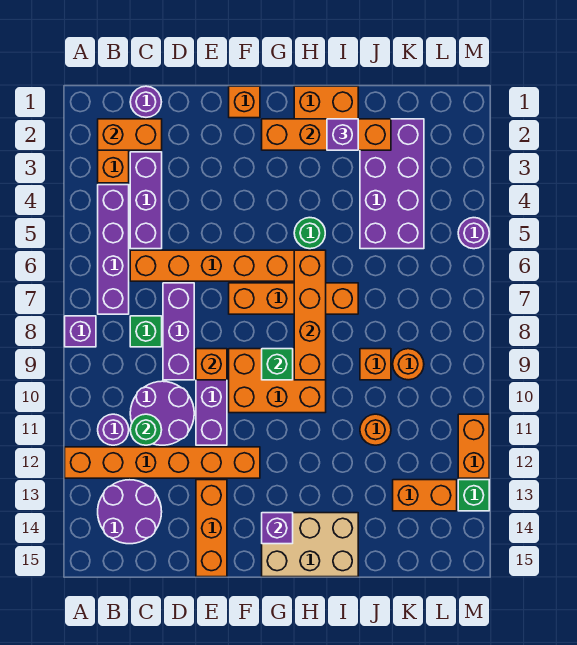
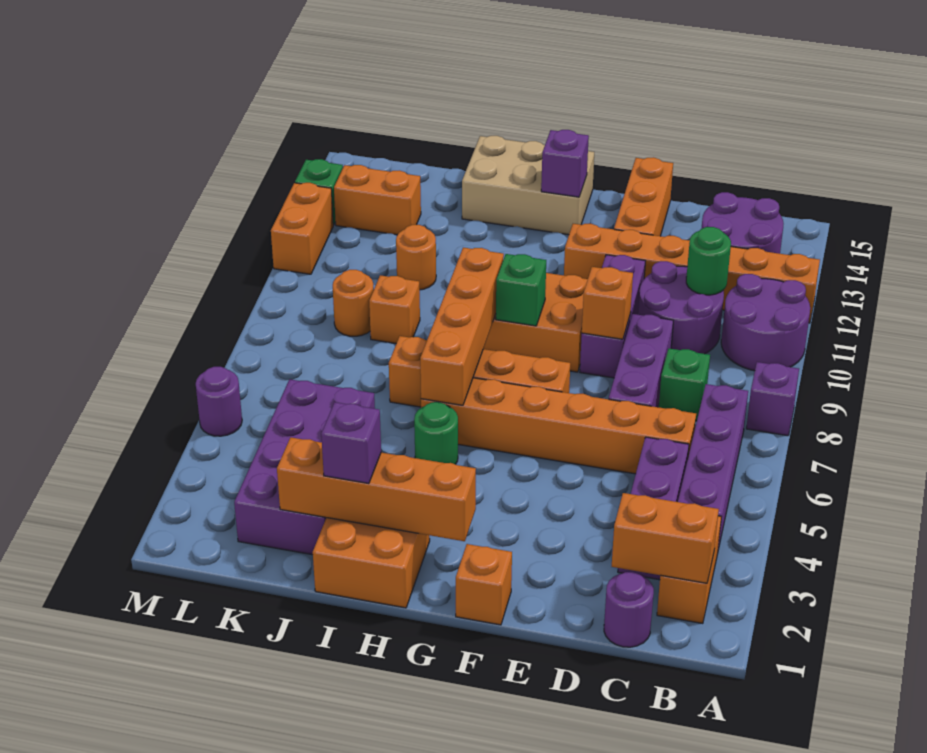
purple round brick B11 level 1 -> purple round brick A10:B11 level 1

